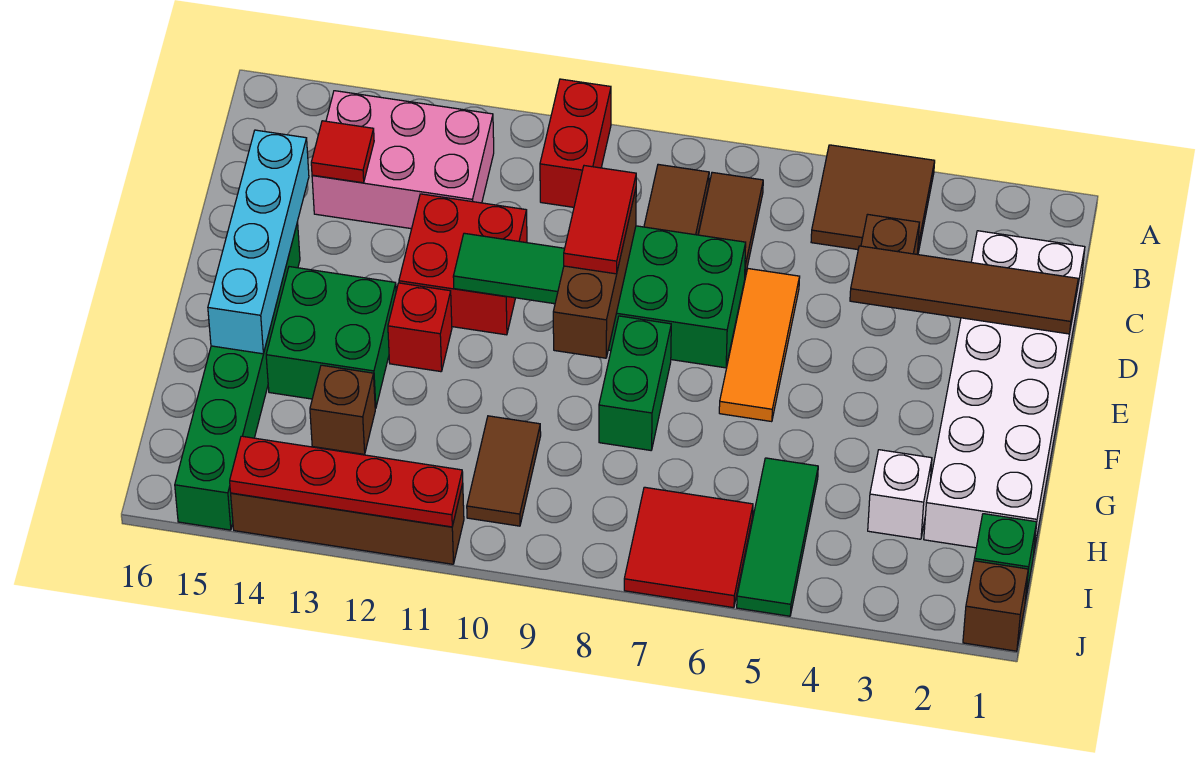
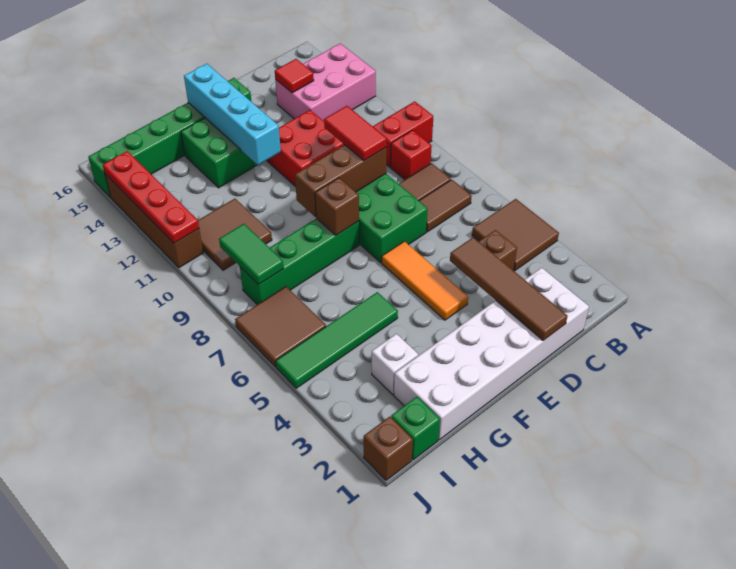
pink brick B12:C14 level 1 -> pink brick A13:C14 level 1
orange tile D6:F6 level 1 -> orange tile E4:E6 level 1
red tile D9:E9 level 3 -> red tile D9:D10 level 3
cyan brick D15:G15 level 2 -> cyan brick F12:F15 level 2
green tile E10:E11 level 2 -> green tile I8:I9 level 2
green brick F8:G8 level 1 -> green brick F8:I8 level 1
red brick F12 level 1 -> red brick B9 level 1
green tile H5:J5 level 1 -> green tile G5:J5 level 1
brown tile H10:I10 level 1 -> brown tile H10:I11 level 1
brown brick H13 level 1 -> brown brick F8 level 2
red tile I6:J7 level 1 -> brown tile I6:J7 level 1

